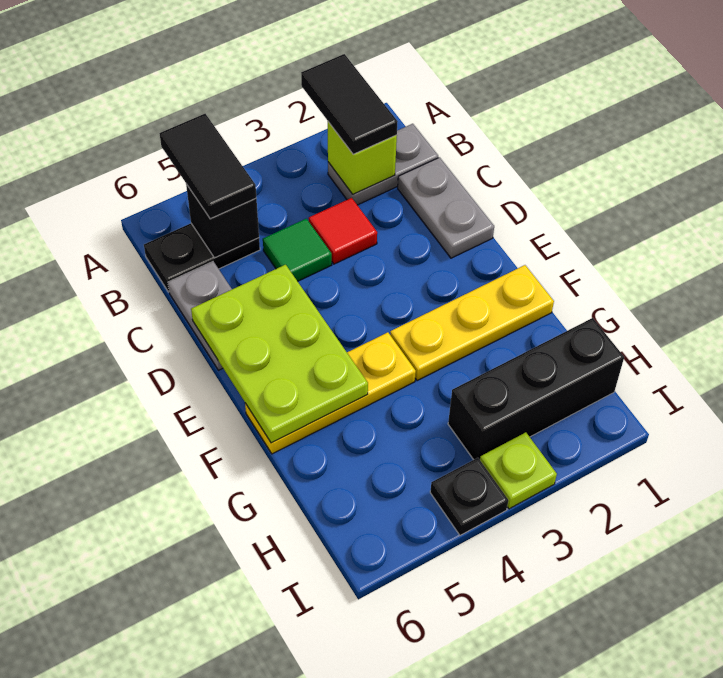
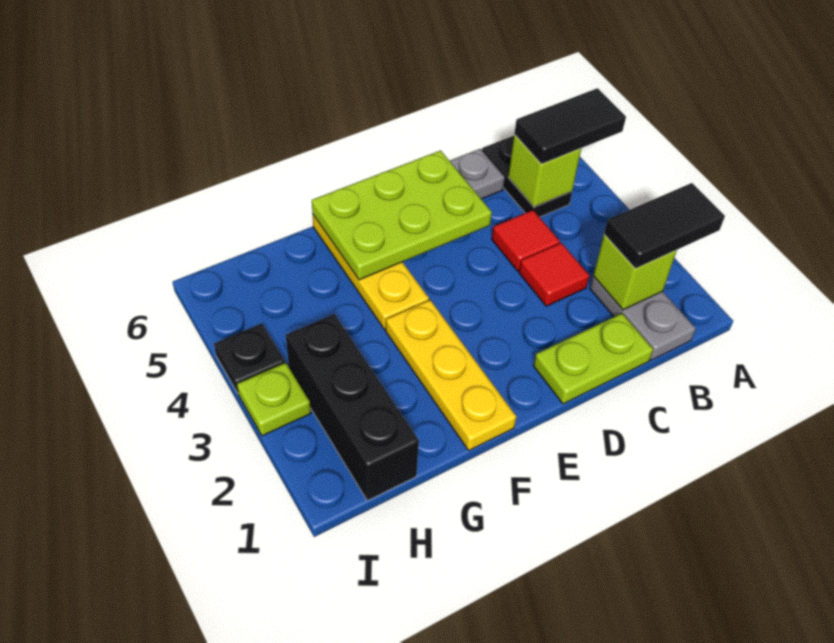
black brick B5 level 2 -> lime brick B5 level 2
grey plate C1:D1 level 1 -> lime plate C1:D1 level 1
green tile C4 level 1 -> red tile C4 level 1

